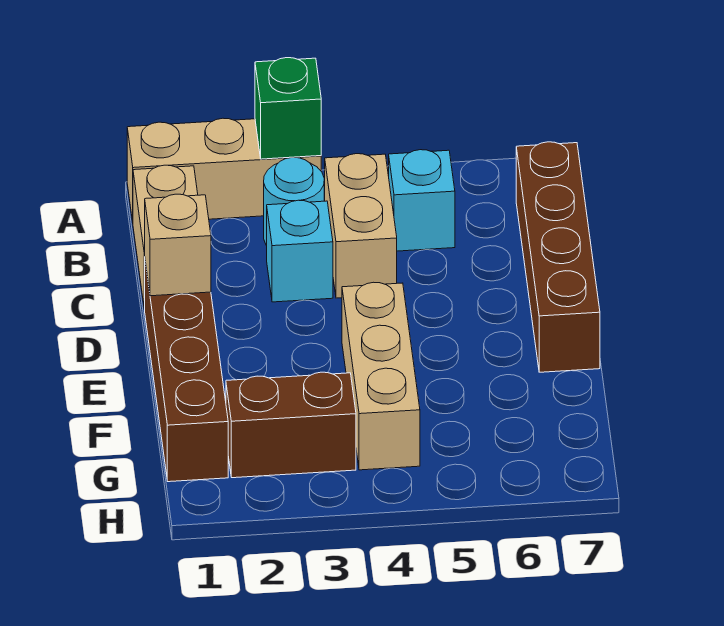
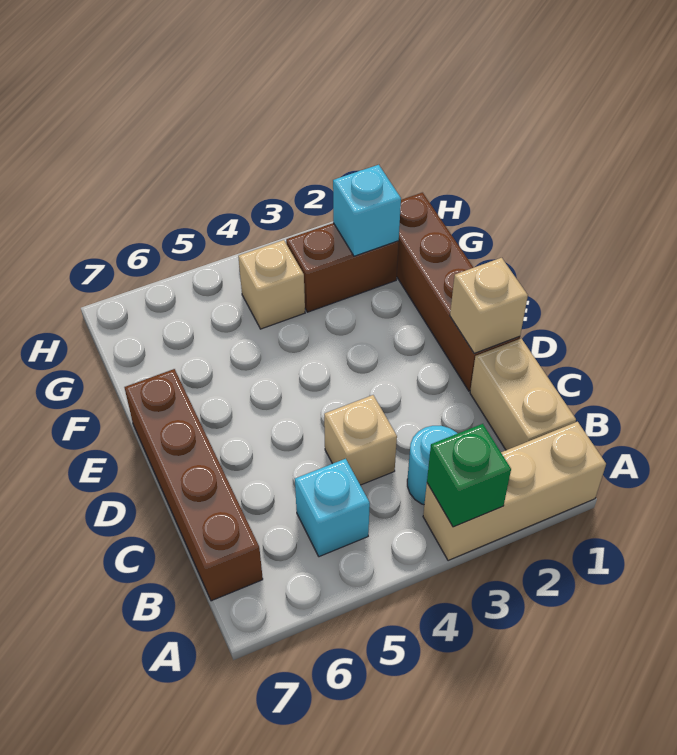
tan brick B4:C4 level 1 -> tan brick C4 level 1
cyan brick C3 level 1 -> cyan brick G2 level 2
tan brick E4:G4 level 1 -> tan brick G4 level 1

